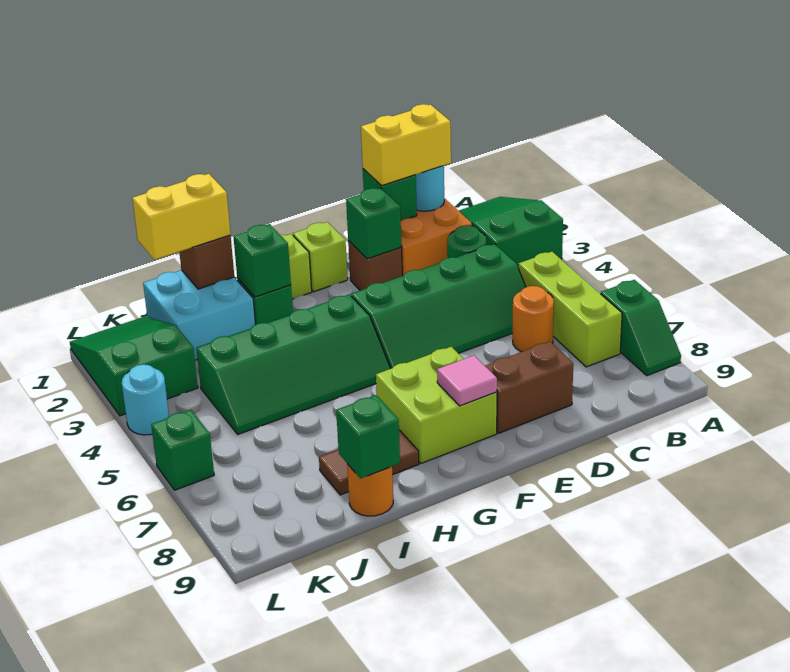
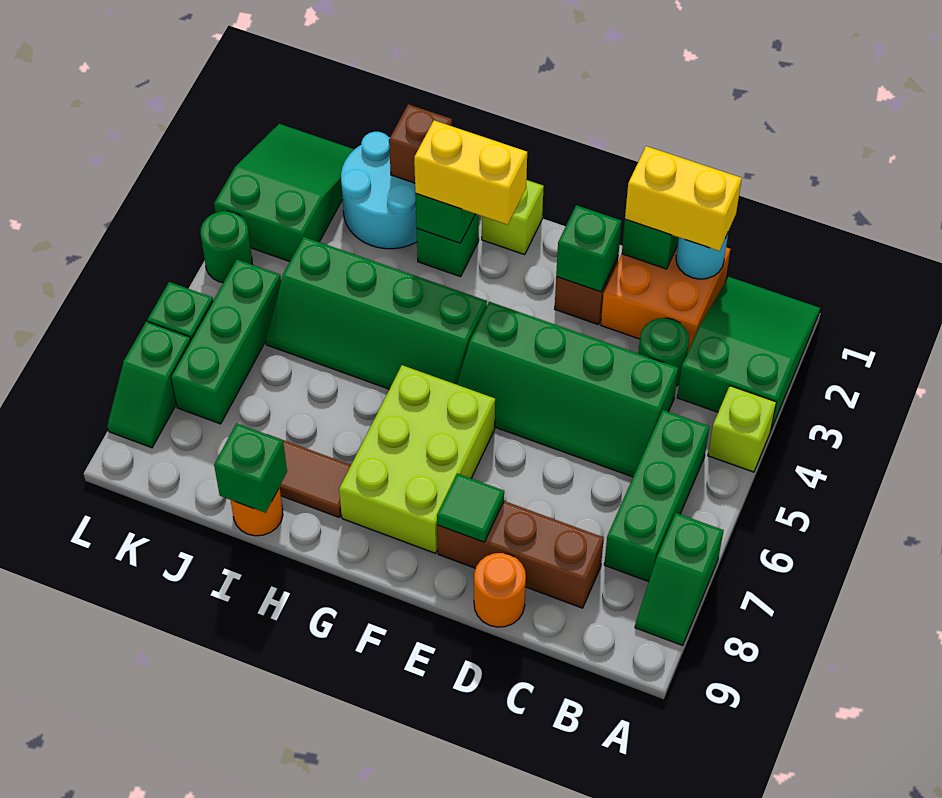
lime brick B5:B7 level 1 -> green brick B5:B7 level 1
orange round brick C6 level 1 -> orange round brick D9 level 1
brown brick D8:E8 level 1 -> brown brick C8:E8 level 1
none -> green tile E8 level 2
lime brick F1 level 1 -> lime brick A4 level 1
lime brick F7:G8 level 1 -> lime brick F6:G8 level 1
pink tile F8 level 2 -> none
cyan brick I1:J2 level 1 -> cyan round brick I1:J2 level 1
yellow brick I1:J1 level 3 -> yellow brick G2:H2 level 3
none -> green brick K5:K7 level 1
cyan round brick L4 level 1 -> green round brick L4 level 1
none -> green slope L7:L8 level 1 top 7

